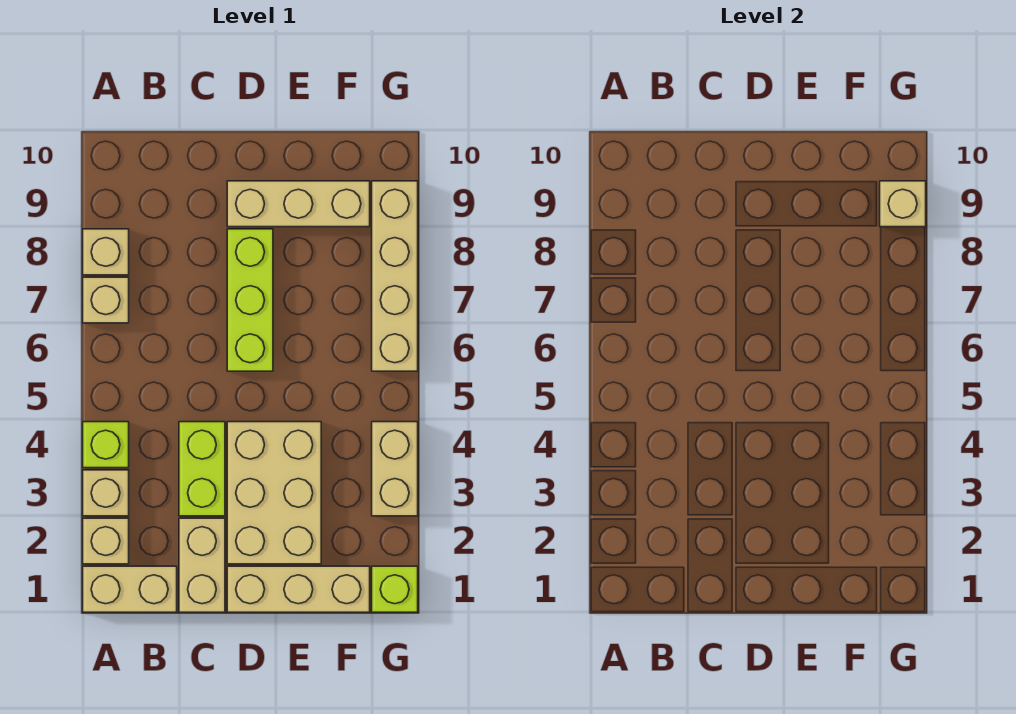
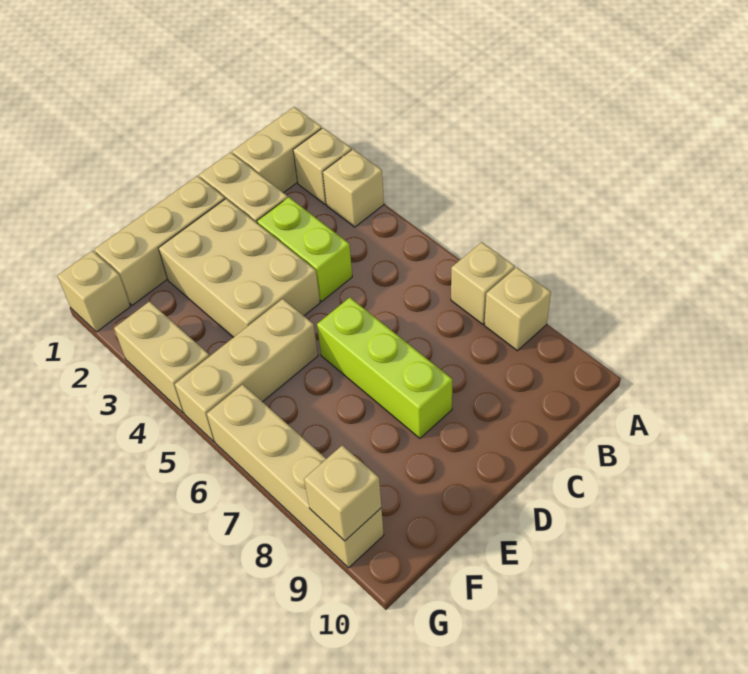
lime brick A4 level 1 -> none
tan brick D9:F9 level 1 -> tan brick E5:G5 level 1
lime brick G1 level 1 -> tan brick G1 level 1

